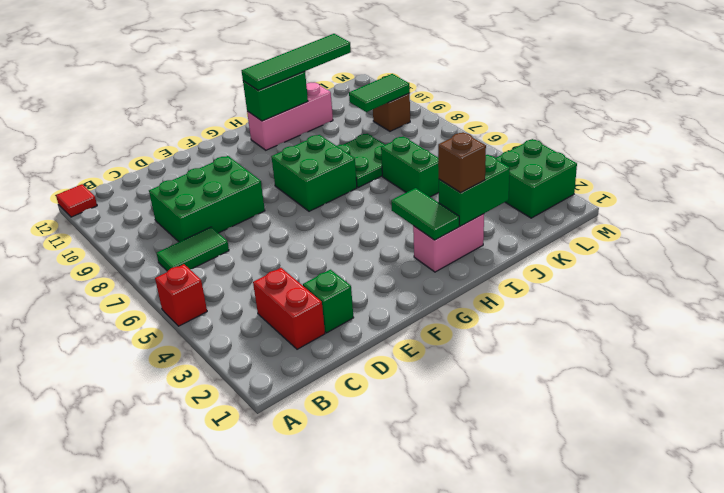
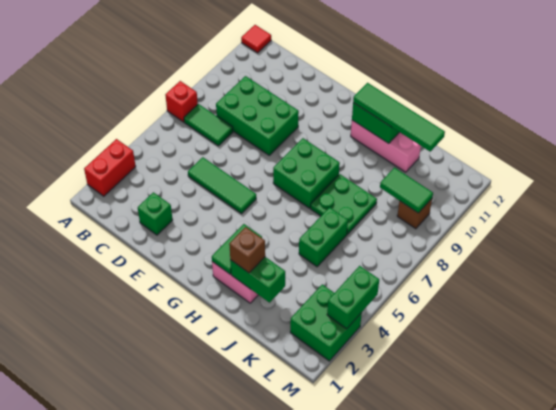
red brick A5 level 1 -> red brick A7 level 1
red brick C2:C3 level 1 -> red brick A2:A3 level 1
none -> green tile D5:F5 level 1
none -> green brick M3:M4 level 2

